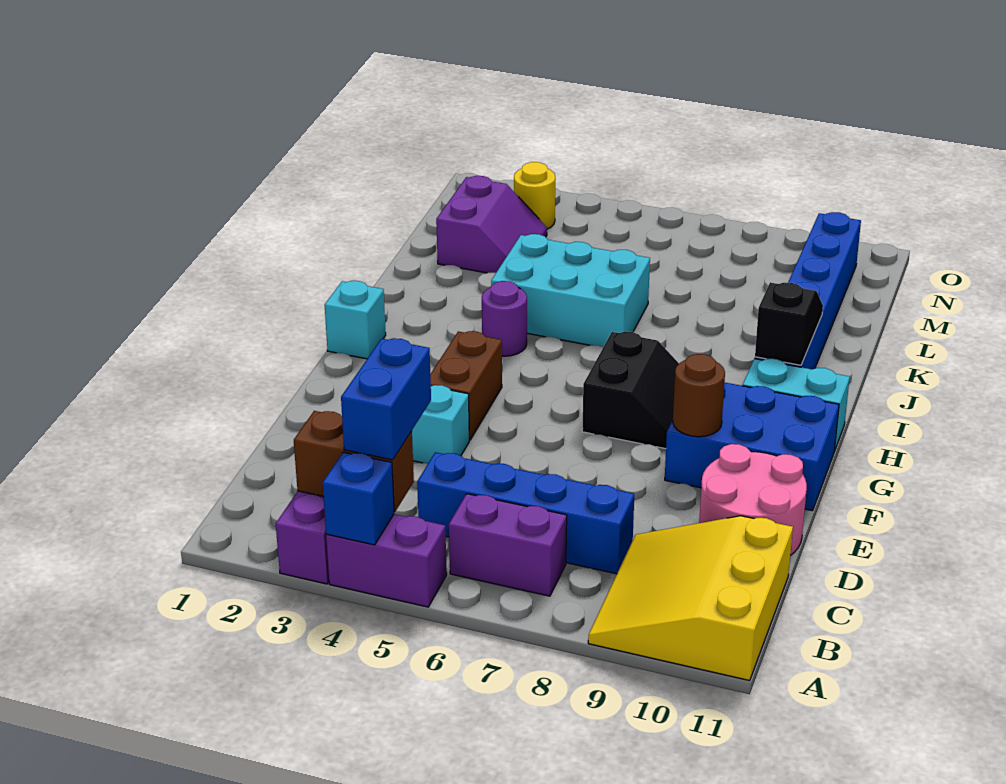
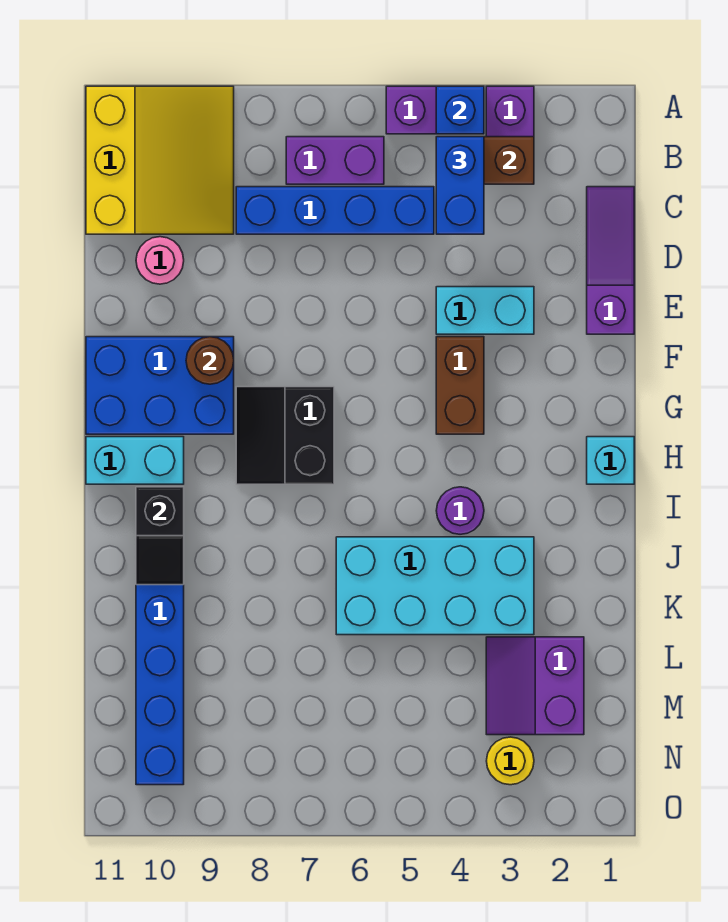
none -> purple slope C1:E1 level 1 top E
pink round brick D10:E11 level 1 -> pink round brick D10 level 1
cyan brick J4:K6 level 1 -> cyan brick J3:K6 level 1

